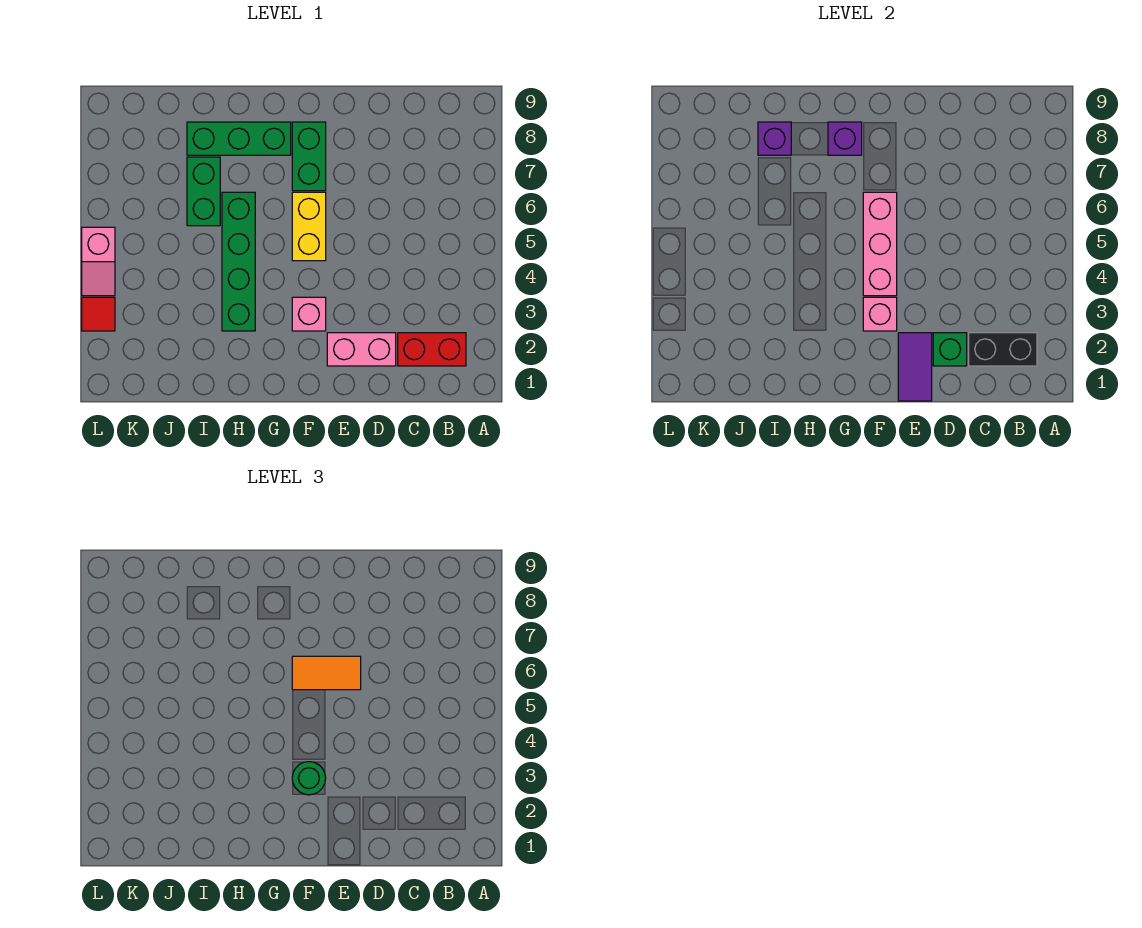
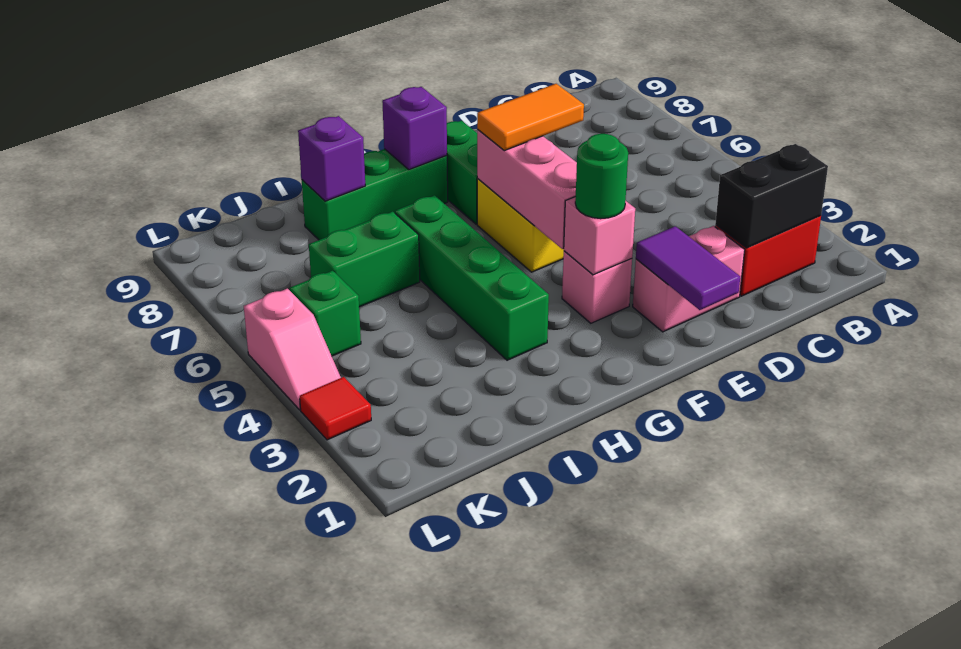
green brick D2 level 2 -> green brick K5 level 1
green brick I6:I7 level 1 -> green brick I6:J6 level 1

